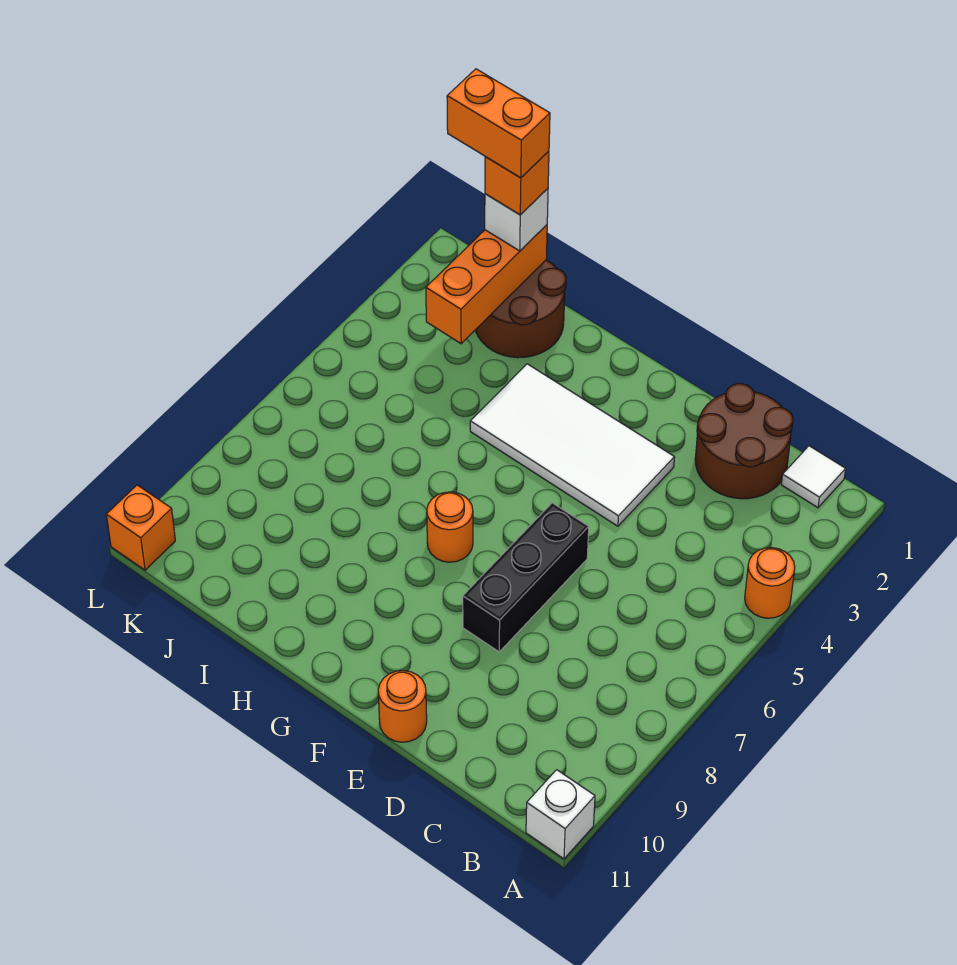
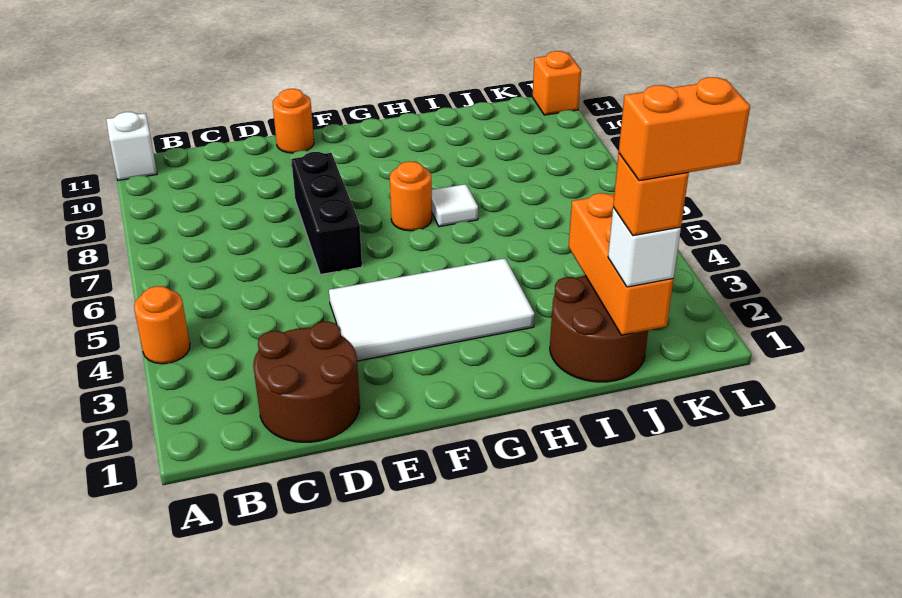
white tile B1 level 1 -> white tile H7 level 1

